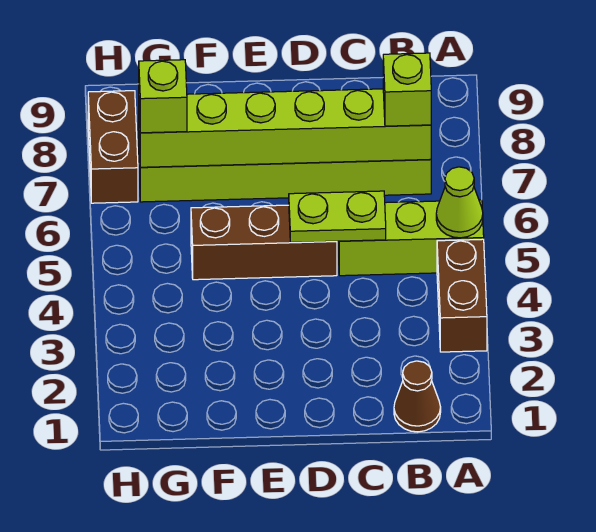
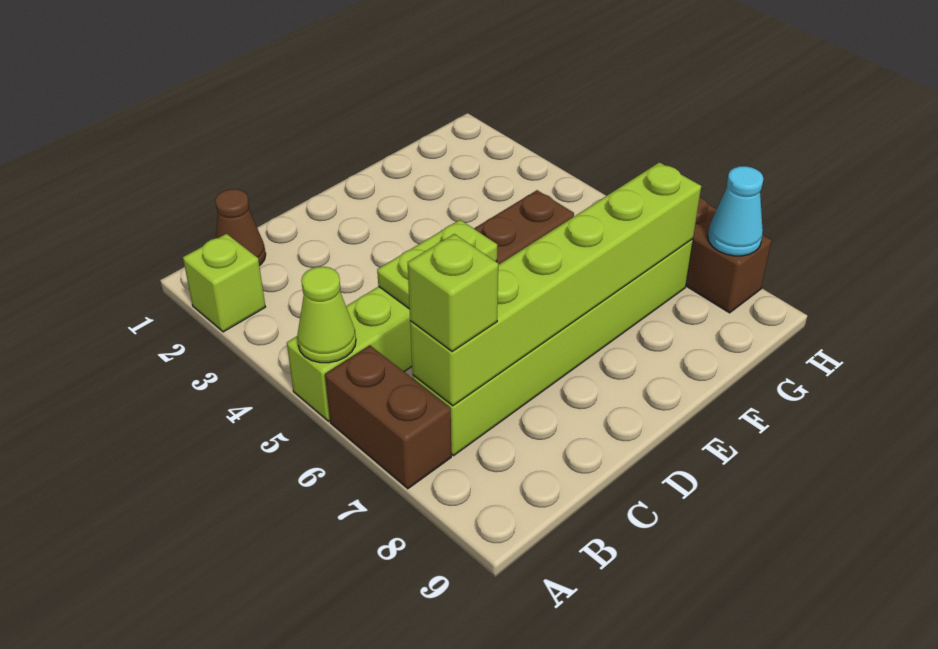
brown brick A3:A4 level 1 -> brown brick A6:A7 level 1
lime brick G7 level 3 -> lime brick A2 level 1
none -> cyan cone H8 level 2

